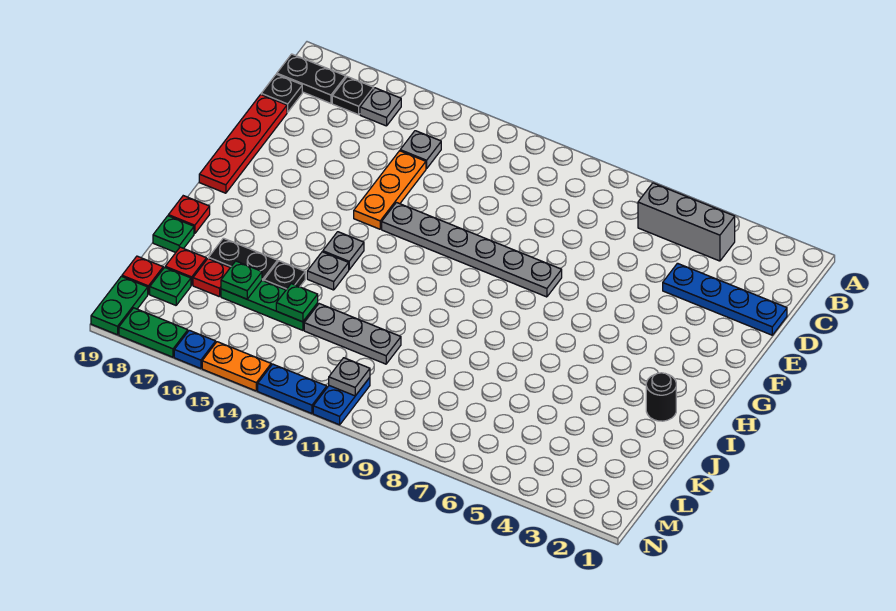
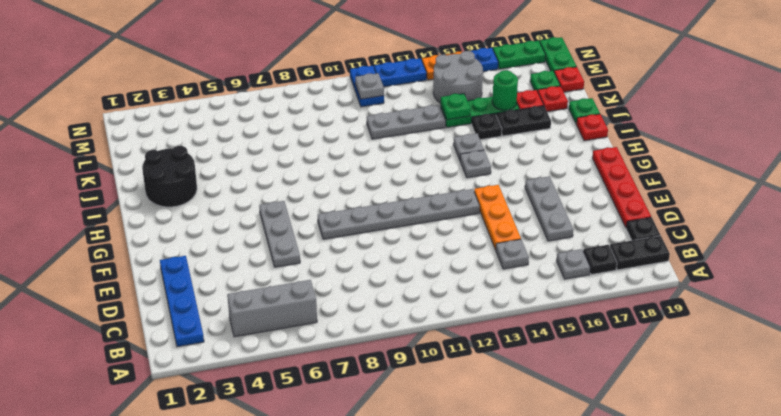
blue plate D1:D4 level 1 -> blue plate B2:E2 level 1
none -> grey plate D16:F16 level 1
none -> grey plate E6:G6 level 1
black round brick I2 level 1 -> black round brick I2:J3 level 1
green plate K16 level 2 -> green round brick K16 level 2
none -> grey round brick L14:M15 level 1

